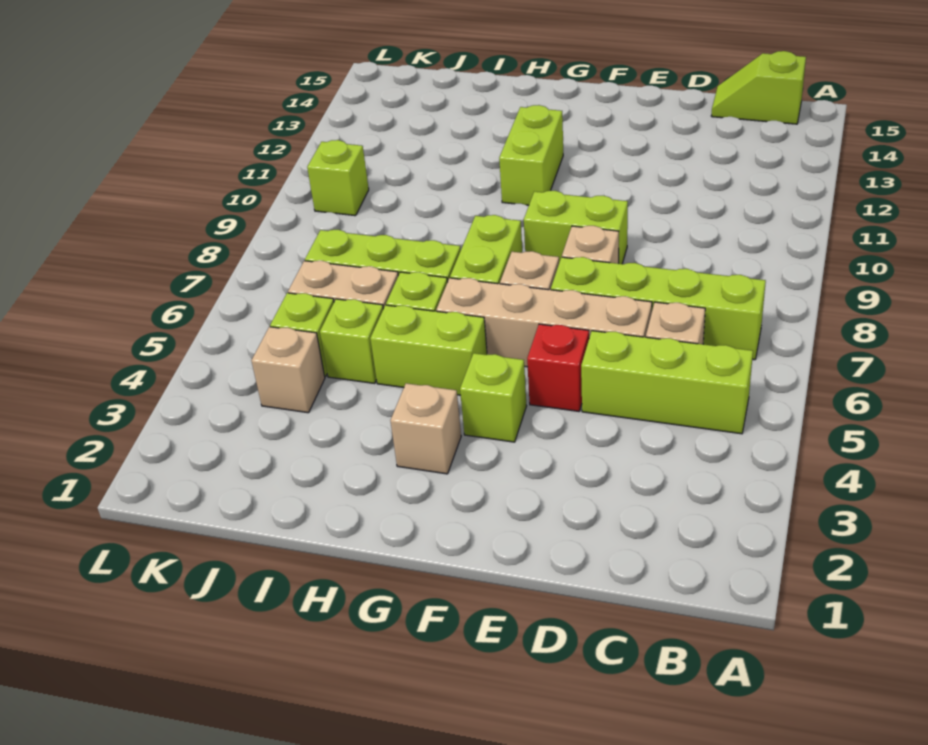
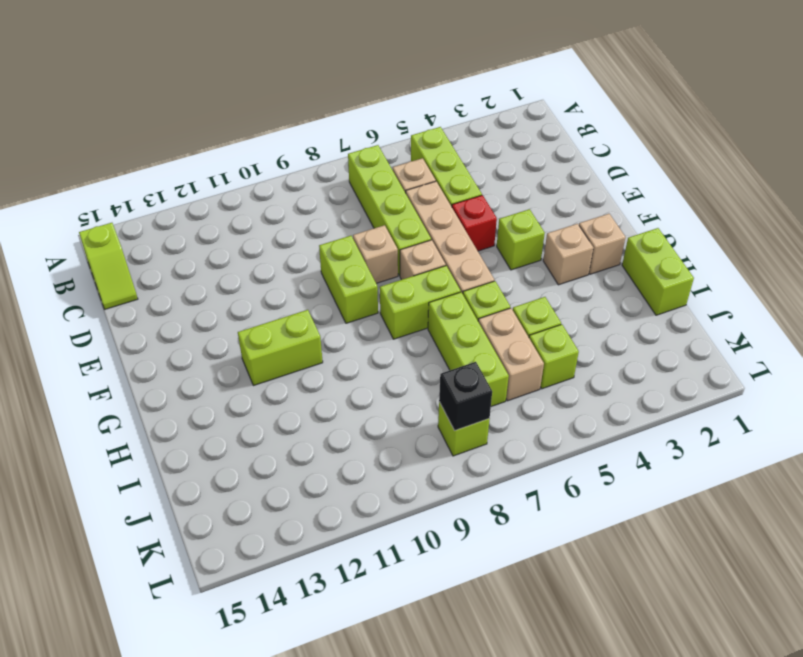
lime brick G5:H5 level 1 -> lime brick H1:I1 level 1
tan brick J4 level 1 -> tan brick G2 level 1
none -> black brick K8 level 2
lime brick K10 level 1 -> lime brick K8 level 1

